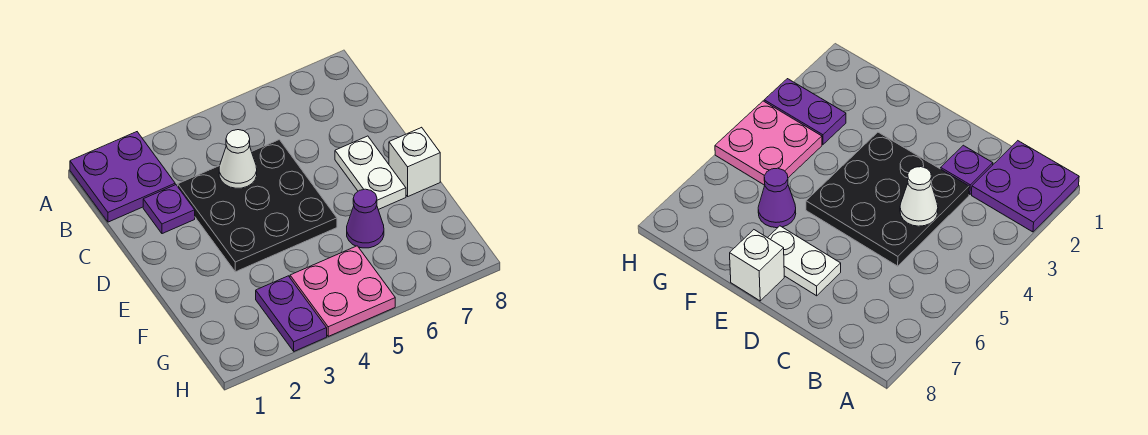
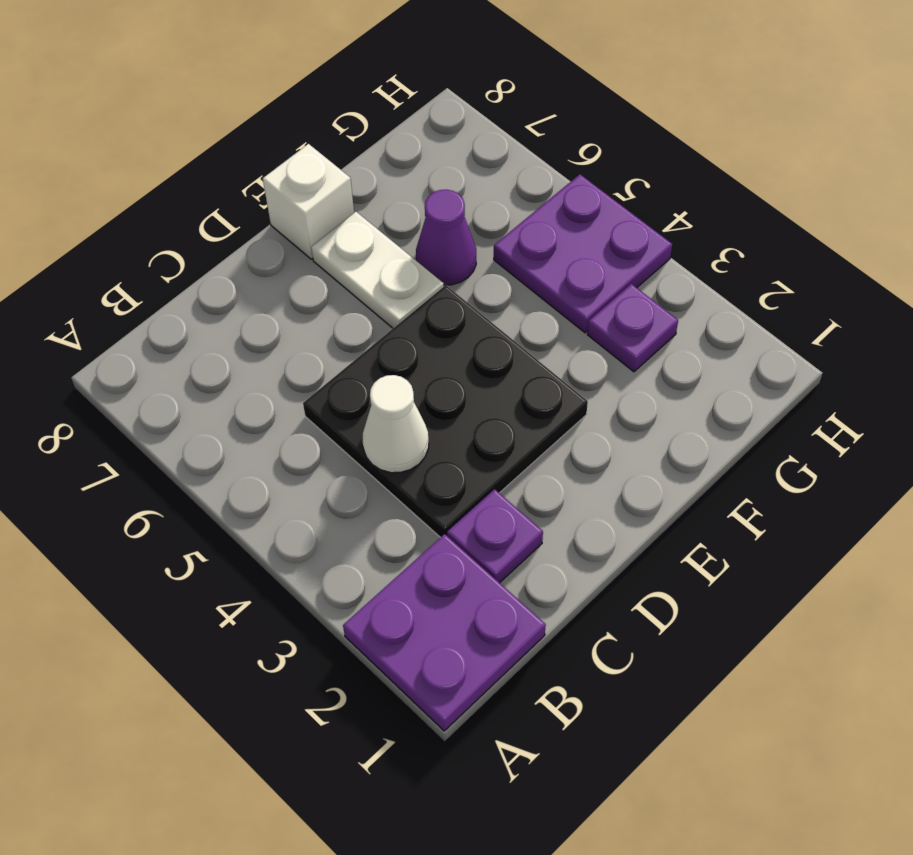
white plate D7:E7 level 1 -> white plate E6:E7 level 1
purple plate G3:H3 level 1 -> purple plate G3 level 1
pink plate G4:H5 level 1 -> purple plate G4:H5 level 1

